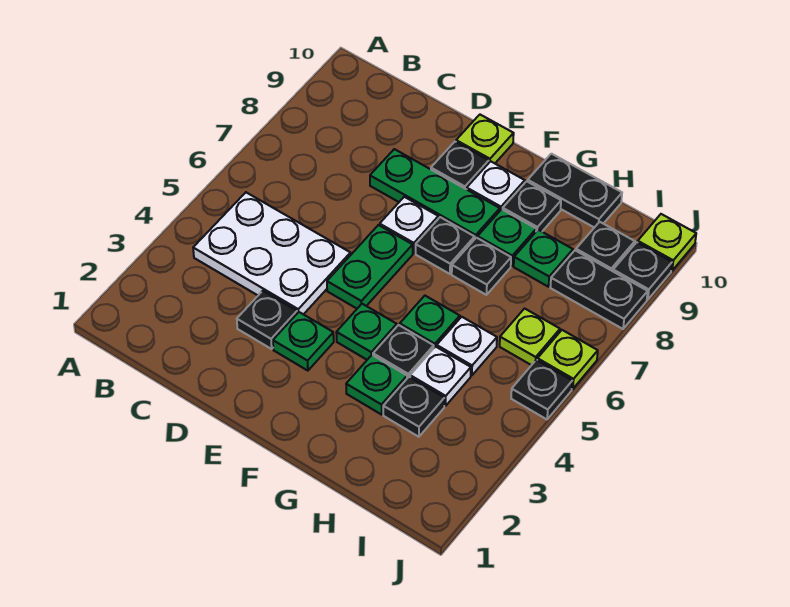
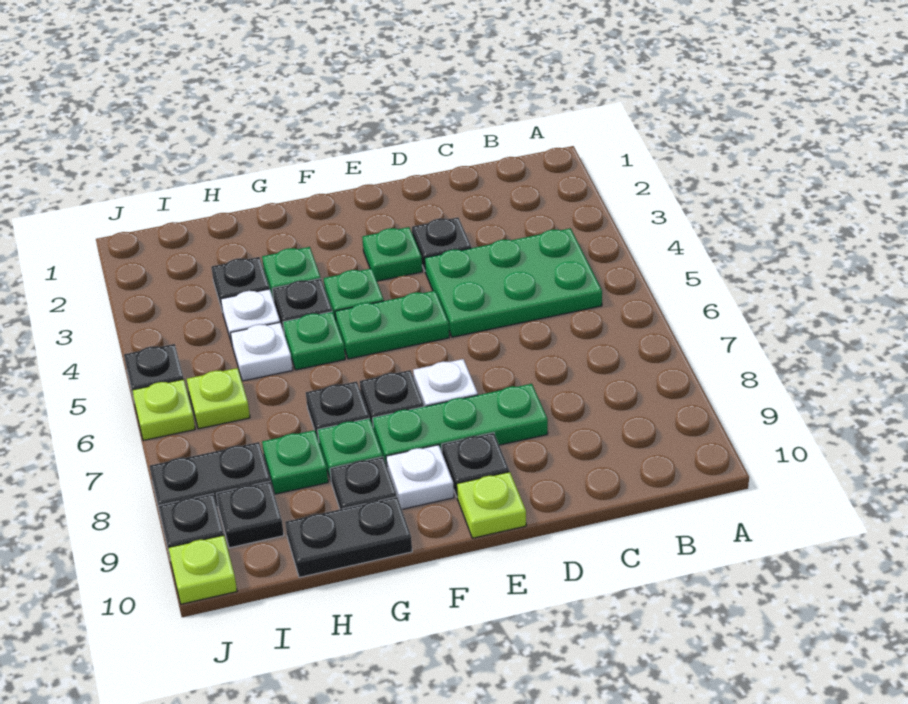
white plate B4:D5 level 1 -> green plate B4:D5 level 1
green plate E5:E6 level 1 -> green plate E5:F5 level 1

